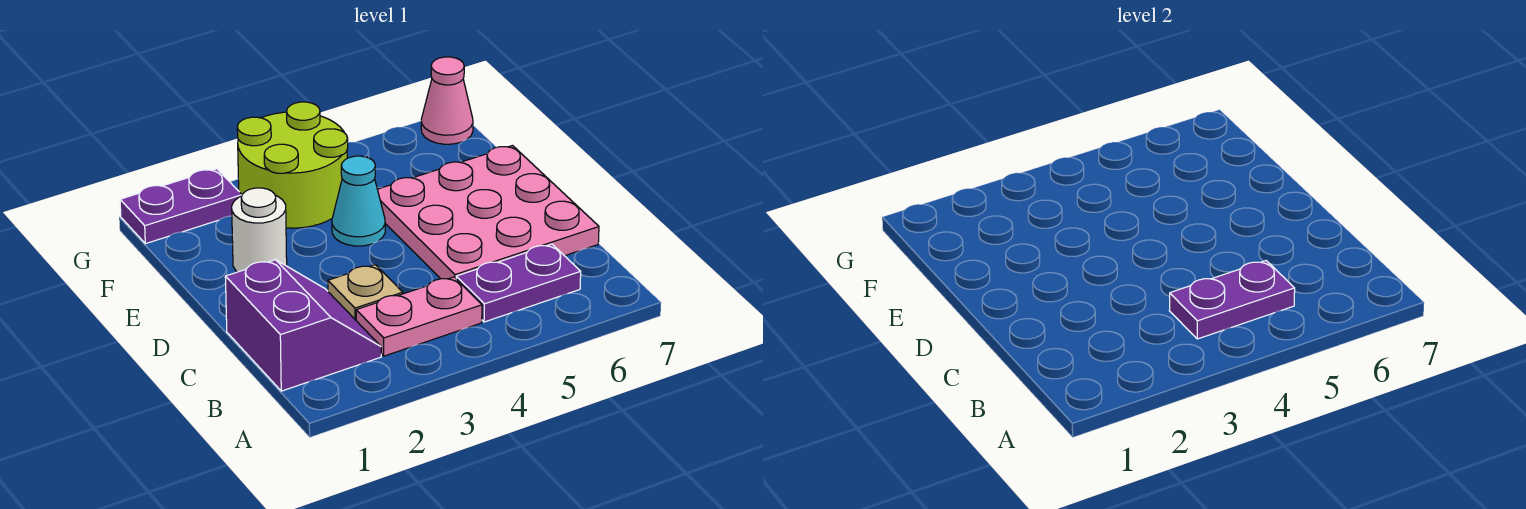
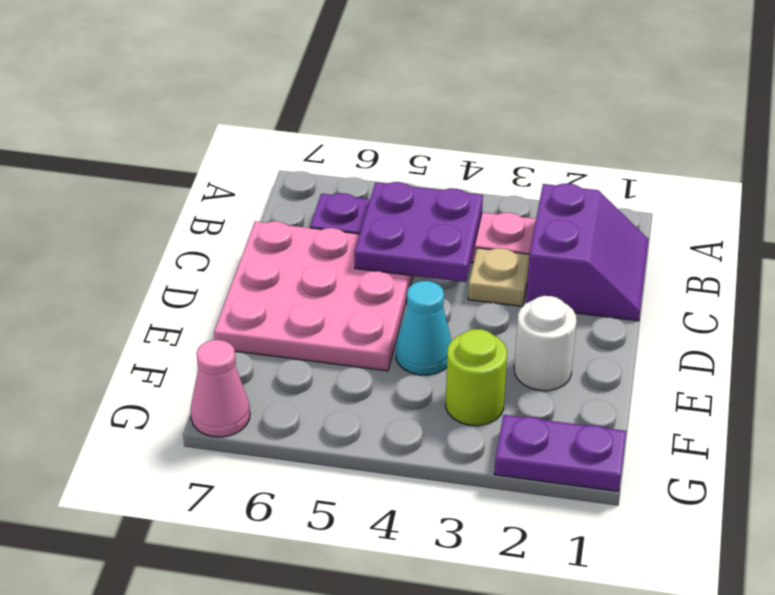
purple slope B1:C2 level 1 top 1 -> purple slope B1:C2 level 1 top 2
purple plate B4:B5 level 2 -> purple plate B4:C5 level 2
lime round brick F3:G4 level 1 -> lime round brick F3 level 1

